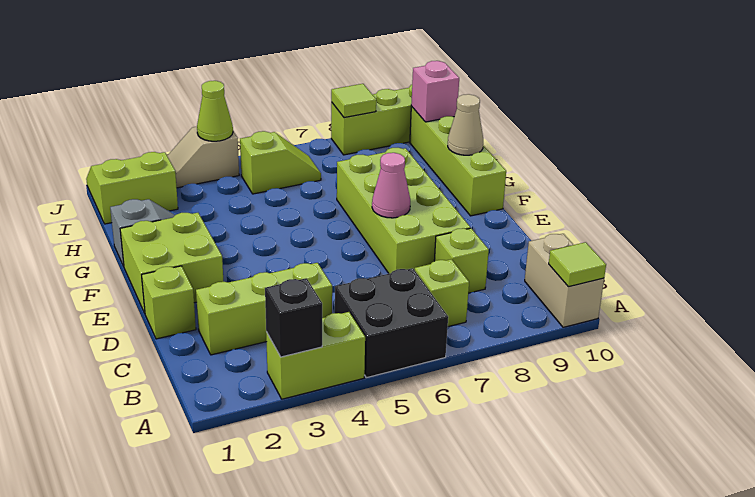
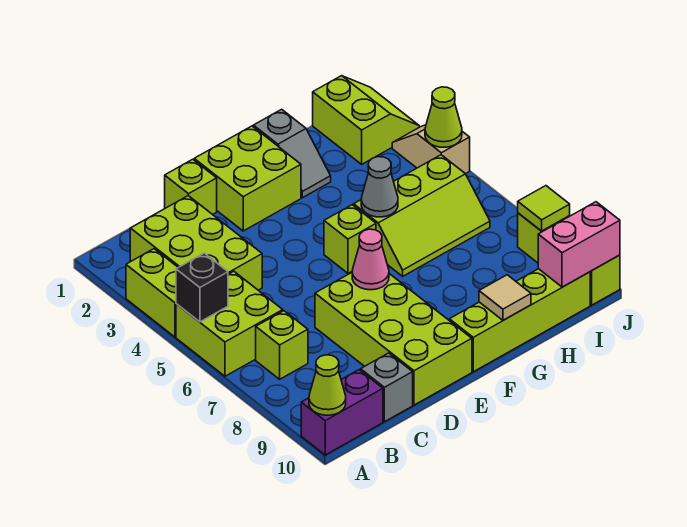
black brick A3 level 2 -> black brick A5 level 2
black brick A5:B6 level 1 -> lime brick A5:B6 level 1
tan brick A10:B10 level 1 -> purple brick A10:B10 level 1
lime tile A10 level 2 -> lime cone A10 level 2
lime brick C2:C4 level 1 -> lime brick B2:C4 level 1
lime brick C8 level 1 -> lime brick F5 level 1
none -> grey brick C10 level 1
lime brick D7:G8 level 1 -> lime brick D7:E10 level 1
none -> grey cone G5 level 2
tan cone G10 level 2 -> tan tile G10 level 2
lime slope I5:I6 level 1 top 5 -> lime slope G5:I6 level 1 top 5
pink brick I10 level 2 -> pink brick I10:J10 level 2

